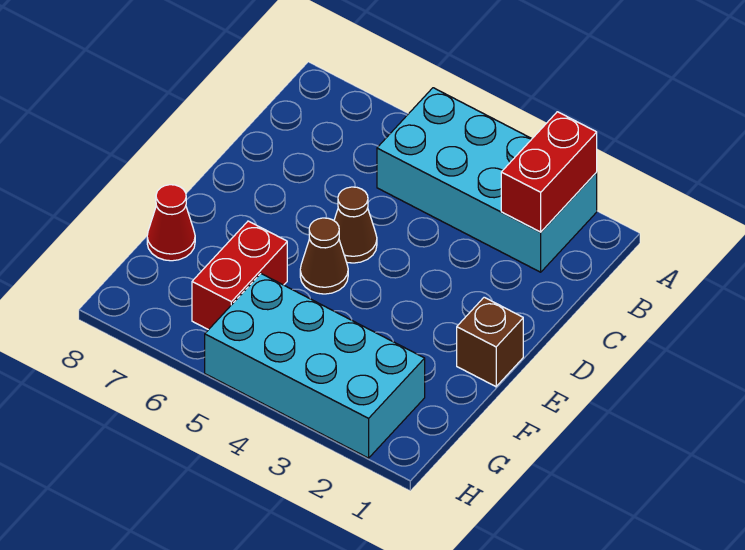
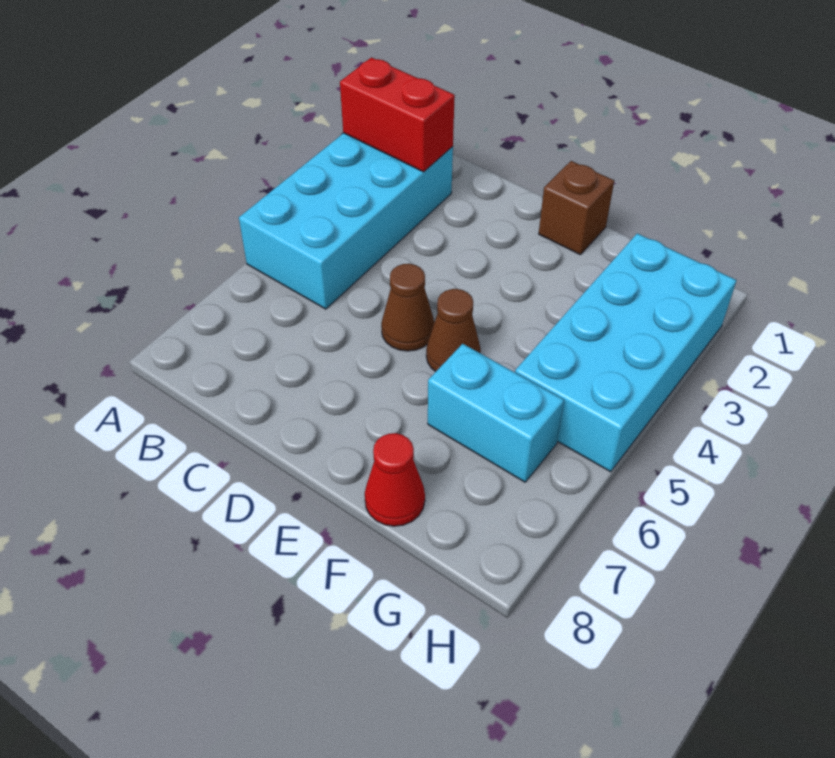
red brick F6:G6 level 1 -> cyan brick F6:G6 level 1

